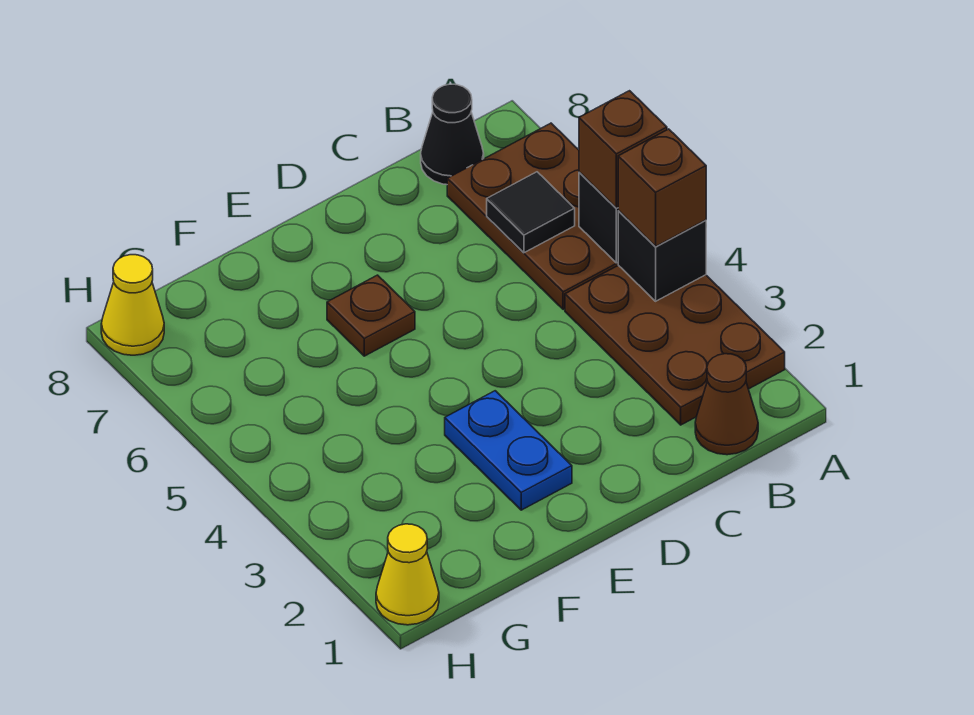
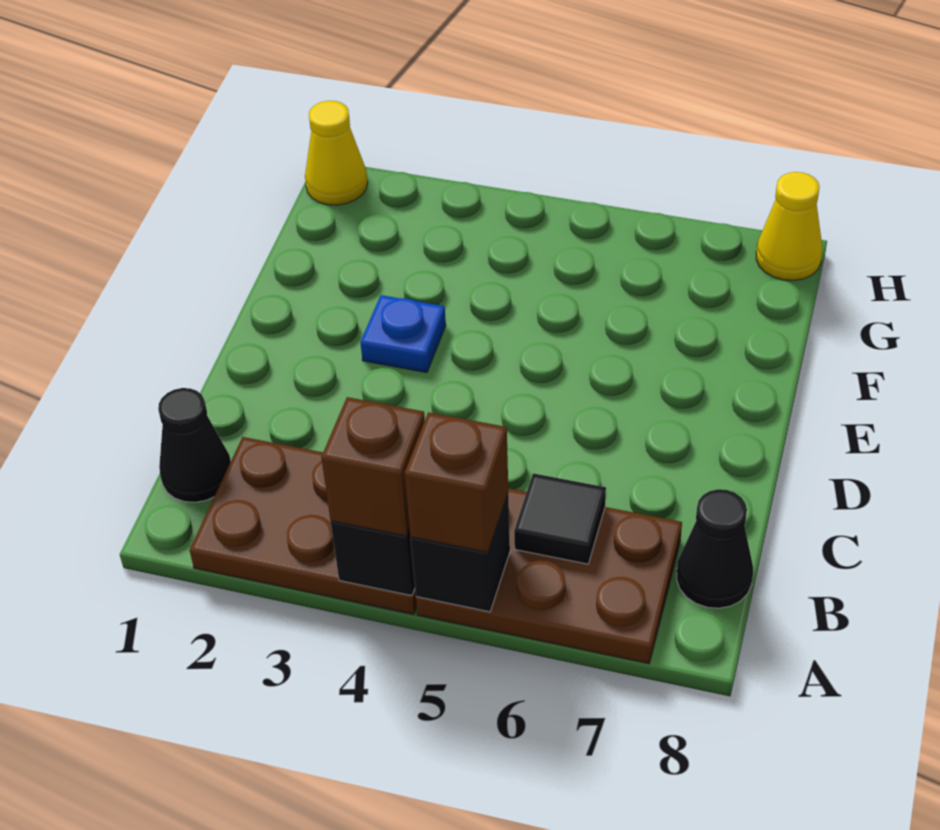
brown cone B1 level 1 -> black cone B1 level 1
blue plate E2:E3 level 1 -> blue plate E3 level 1
brown plate E6 level 1 -> none

